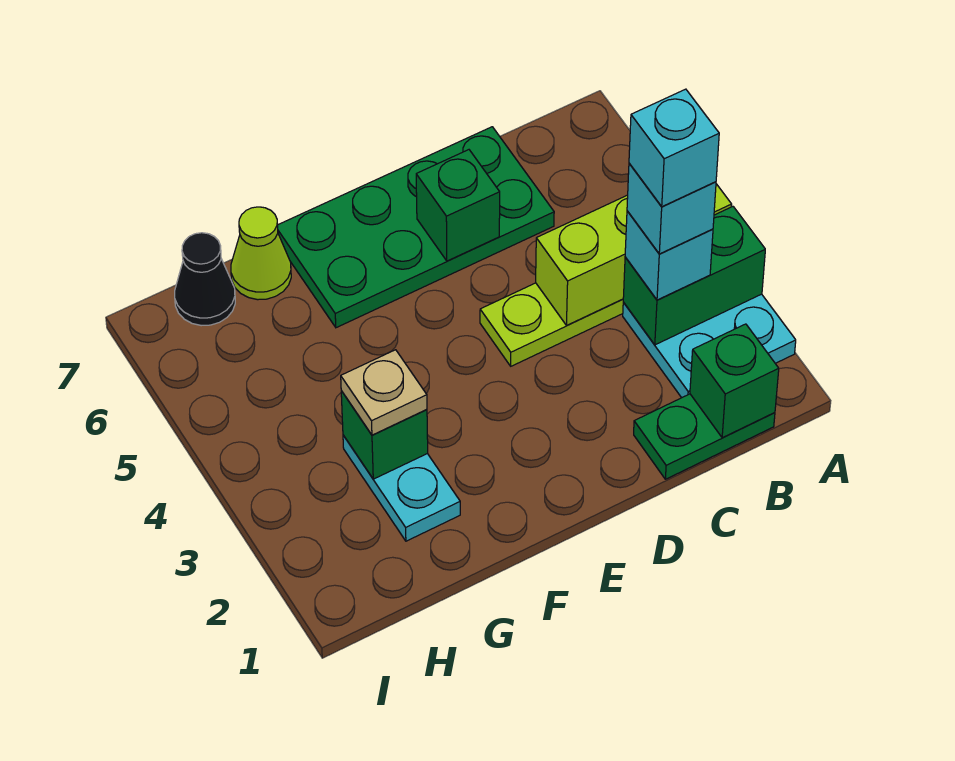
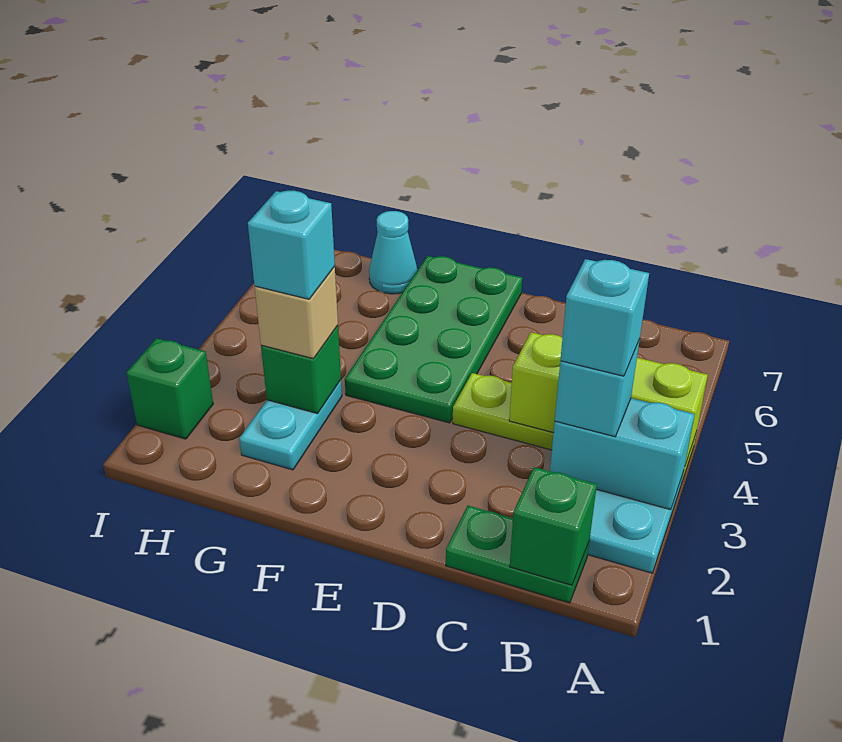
green brick A3:B3 level 2 -> cyan brick A3:B3 level 2
cyan brick B3 level 5 -> cyan brick G3 level 4
green plate C6:F7 level 1 -> green plate E4:F7 level 1
green brick D6 level 2 -> green brick I2 level 1
tan plate G3 level 3 -> tan brick G3 level 3
lime cone G7 level 1 -> cyan cone G7 level 1
black cone H7 level 1 -> none

